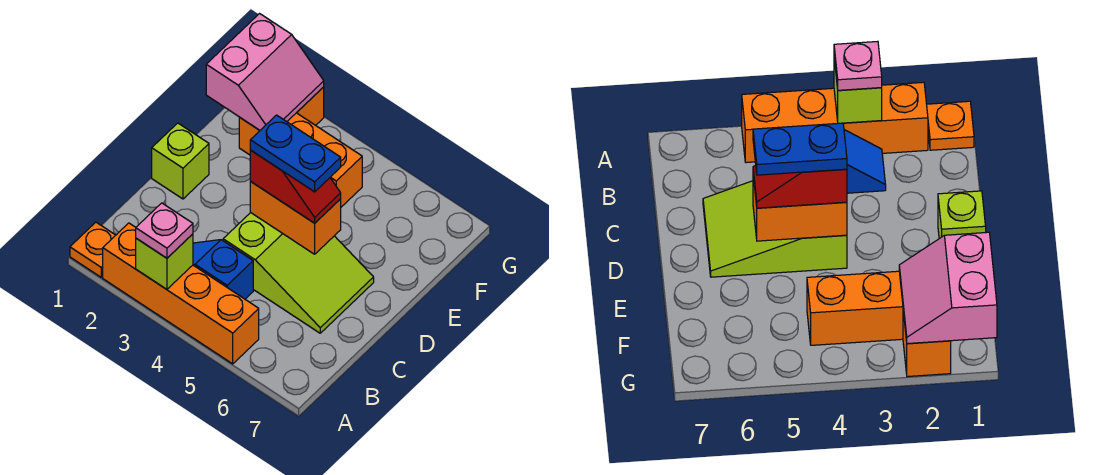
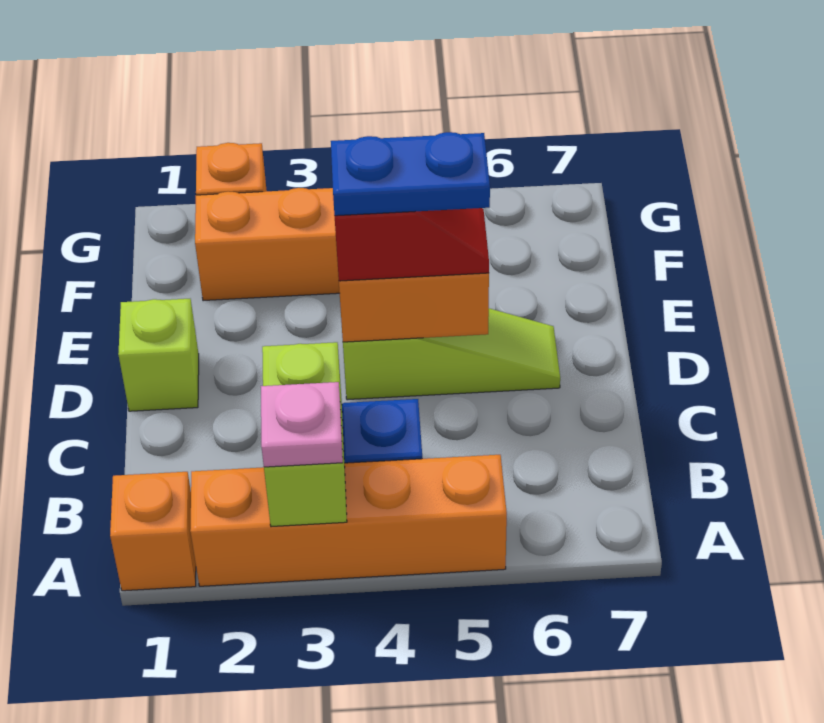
orange plate A1 level 1 -> orange brick A1 level 1
lime brick A3 level 2 -> lime brick A3:B3 level 2
lime slope C4:D6 level 1 top 4 -> lime slope D4:D6 level 1 top 4
pink slope F1:G2 level 2 top 1 -> none

